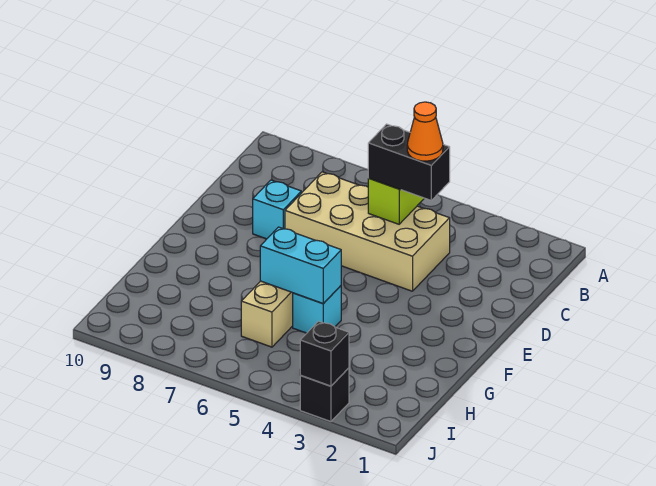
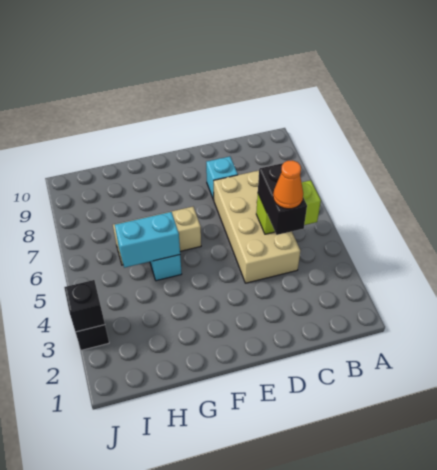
cyan brick G5:G6 level 2 -> cyan brick G5:H5 level 2

